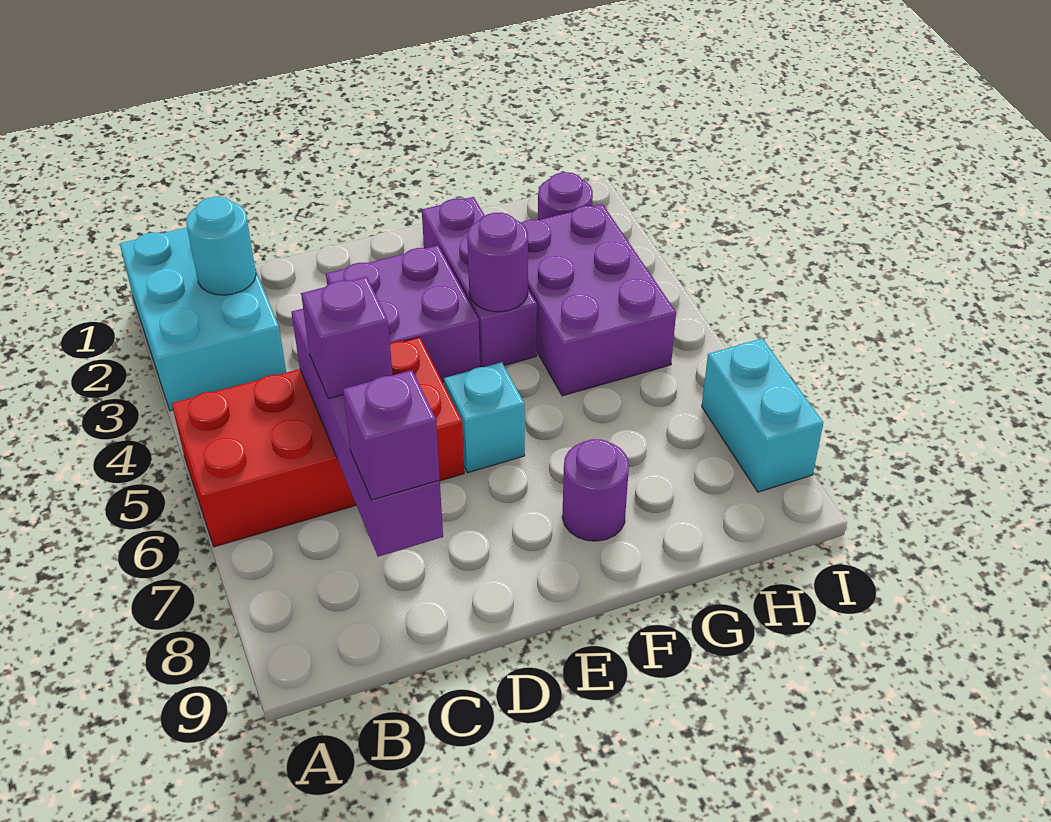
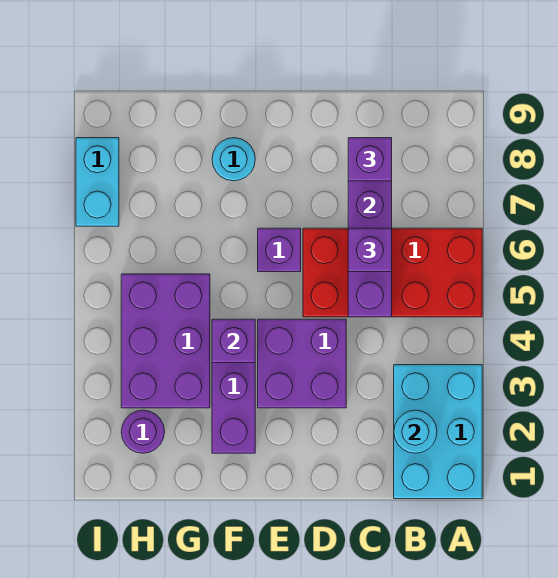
cyan brick E6 level 1 -> purple brick E6 level 1
purple round brick F4 level 2 -> purple brick F4 level 2
purple round brick F8 level 1 -> cyan round brick F8 level 1

